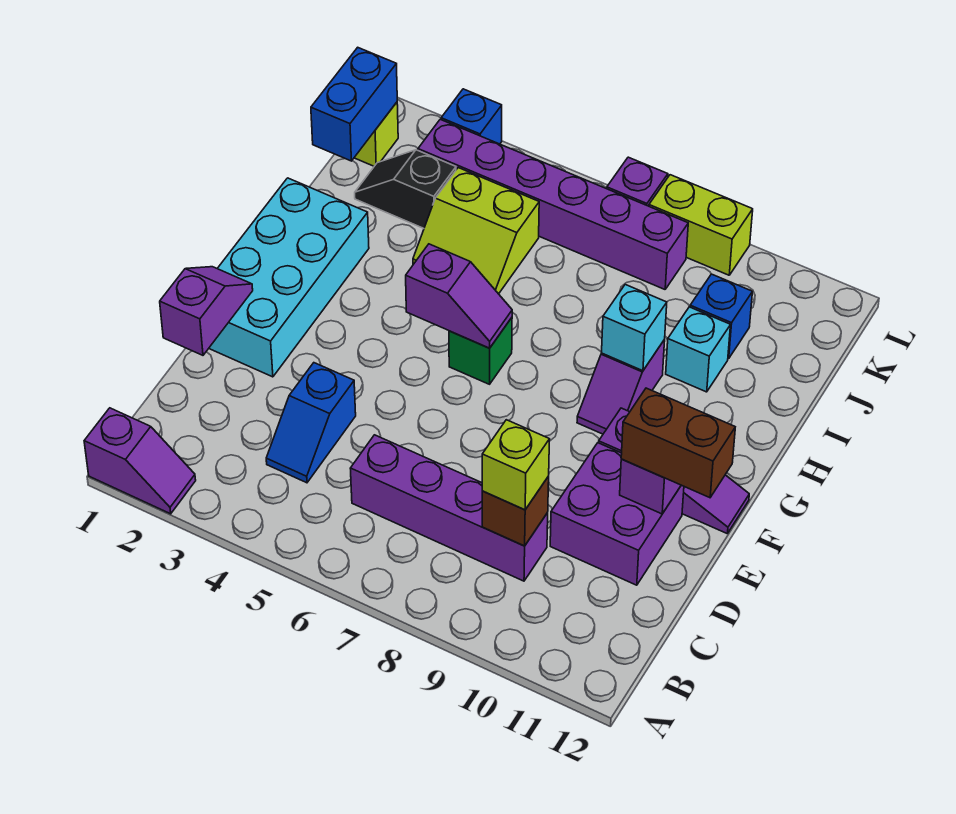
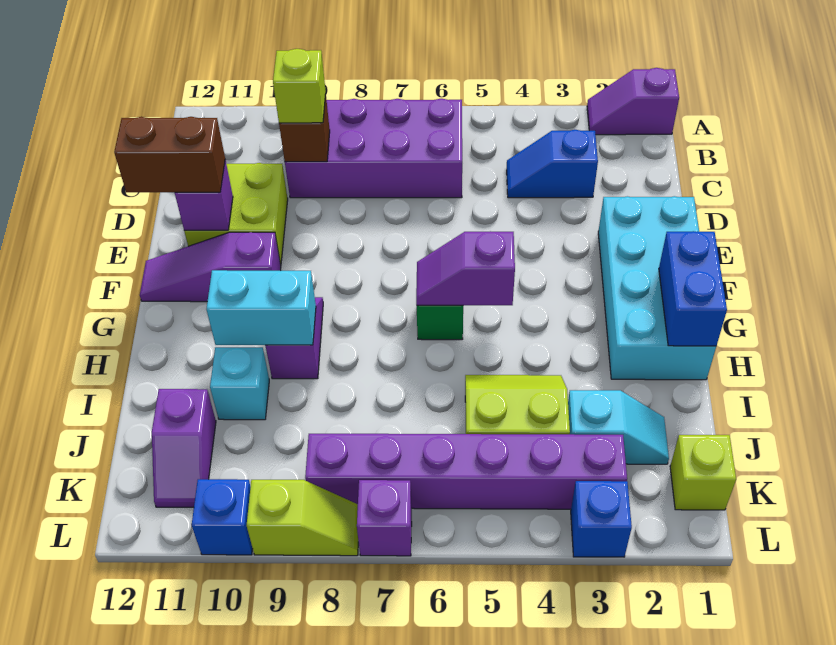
blue slope C4:D4 level 1 top D -> blue slope C3:C4 level 1 top 3
purple brick C6:C9 level 1 -> purple brick B6:C9 level 1
purple slope D1:E1 level 2 top D -> purple slope J11:K11 level 1 top J
purple brick D10:E11 level 1 -> lime brick D10:E11 level 1
cyan brick H9 level 2 -> cyan brick H9:H10 level 2
blue brick J1:K1 level 2 -> blue brick G1:H1 level 2
black slope J2:J3 level 1 top 3 -> cyan slope J2:J3 level 1 top 3
blue brick J10 level 1 -> blue brick L10 level 1
lime brick L8:L9 level 1 -> lime slope L8:L9 level 1 top 9

